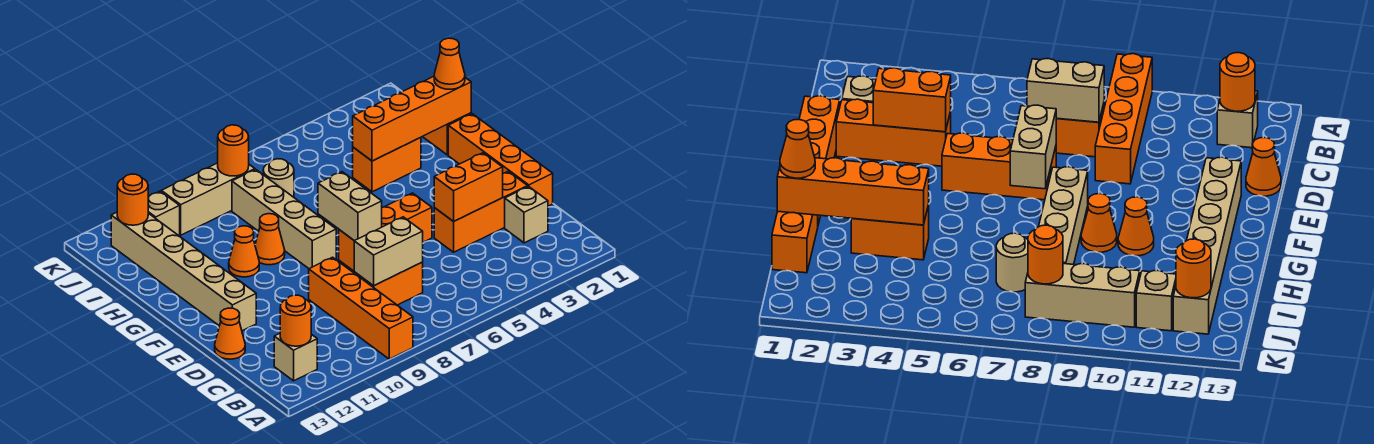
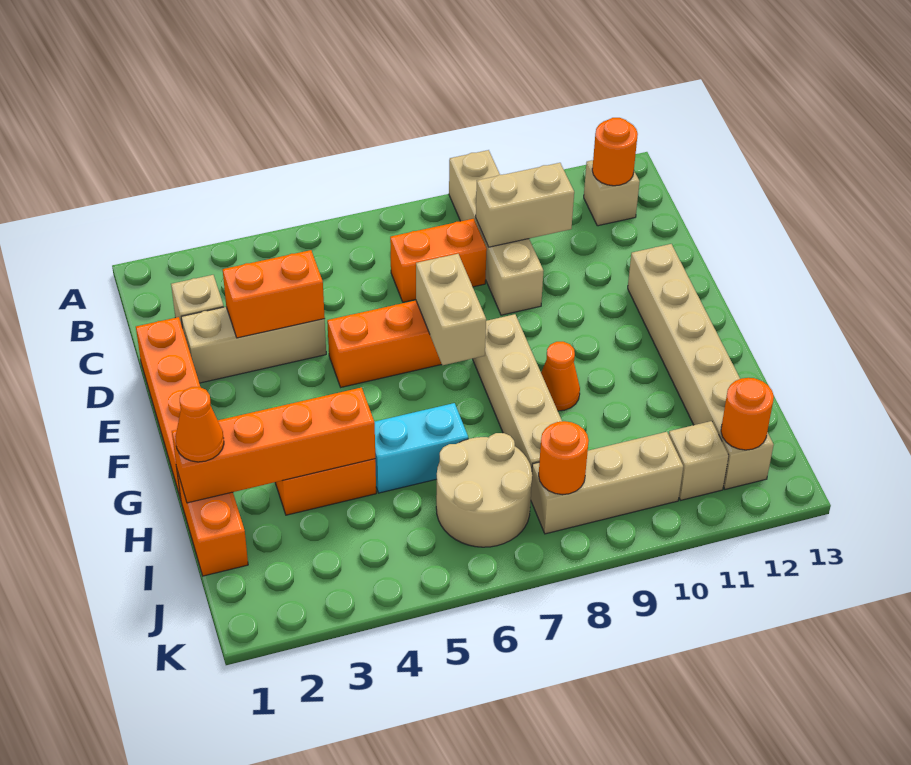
orange brick A9:D9 level 1 -> tan brick A9:D9 level 1
tan brick C7:C8 level 2 -> tan brick C9:C10 level 2
orange brick D2:D4 level 1 -> tan brick D2:D4 level 1
orange cone D13 level 1 -> none
orange cone G10 level 1 -> none
none -> cyan brick H5:H6 level 1
tan round brick I7 level 1 -> tan round brick I6:J7 level 1

